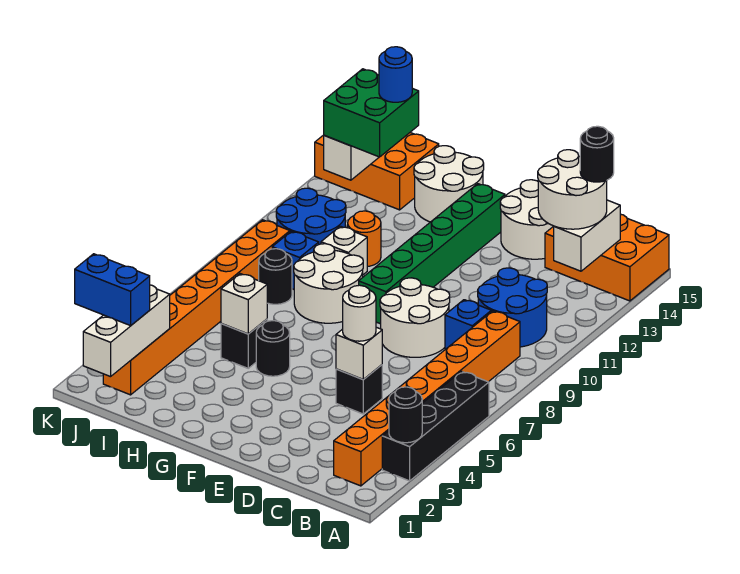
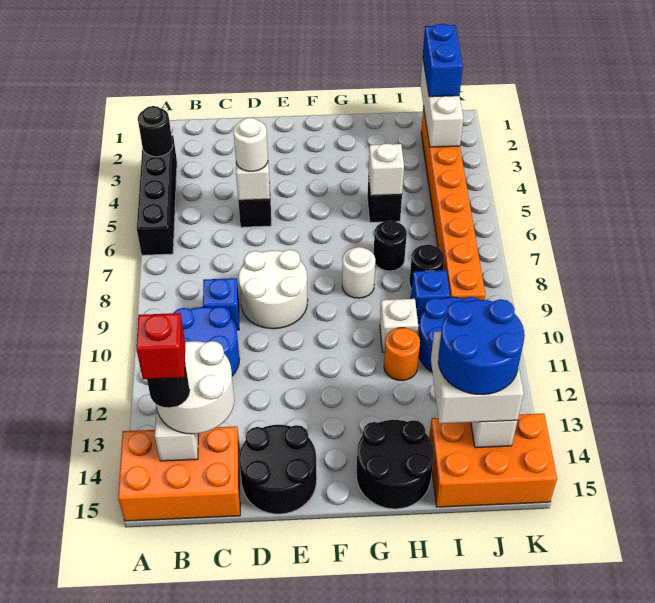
orange brick B2:B9 level 1 -> none
none -> red brick B14 level 5
white round brick D14:E15 level 1 -> black round brick D14:E15 level 1
green brick F9:F14 level 1 -> none
black round brick G5 level 1 -> black round brick H7 level 1
white round brick G8:H9 level 1 -> white round brick G8 level 1
white round brick G14:H15 level 1 -> black round brick G14:H15 level 1
green brick I13:J14 level 3 -> white brick I13:J14 level 3
blue round brick I14 level 4 -> blue round brick I13:J14 level 4
blue brick J2:K2 level 3 -> blue brick J1:J2 level 3

